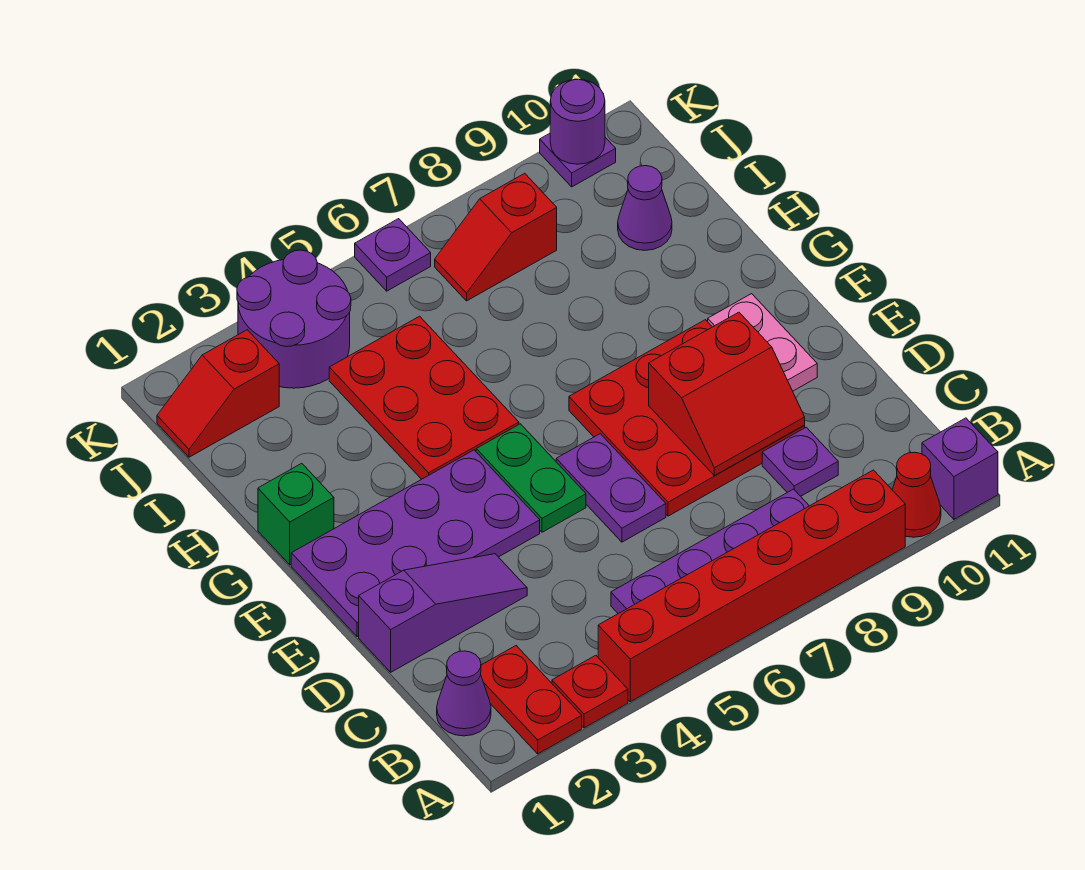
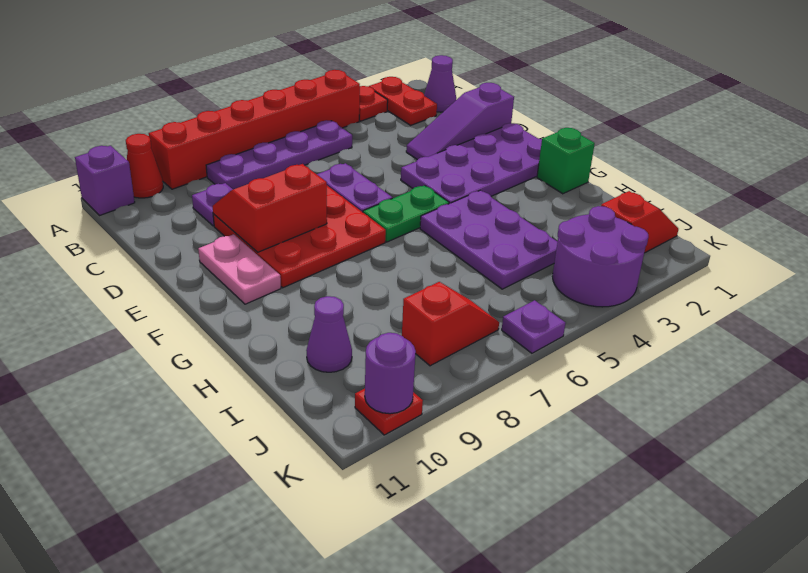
green plate E5:F5 level 1 -> green plate F5:F6 level 1
red plate G4:I5 level 1 -> purple plate G4:I5 level 1
purple plate K10 level 1 -> red plate K10 level 1

